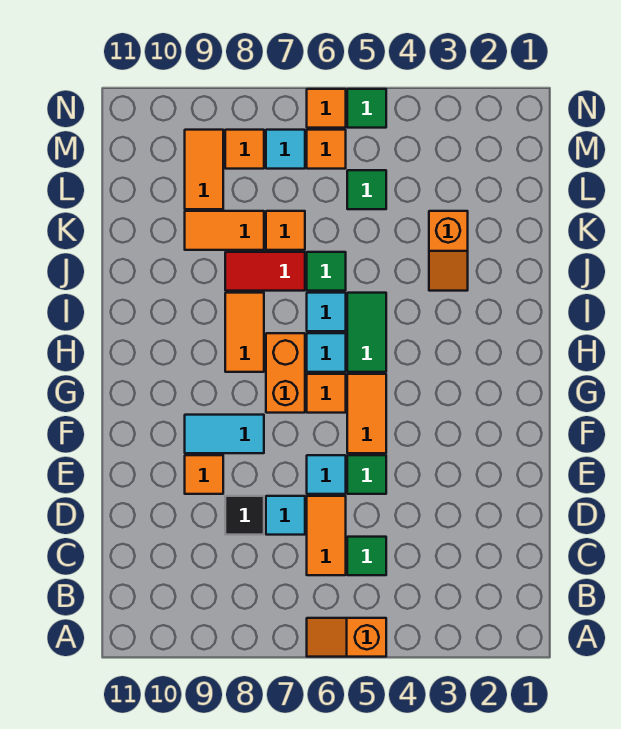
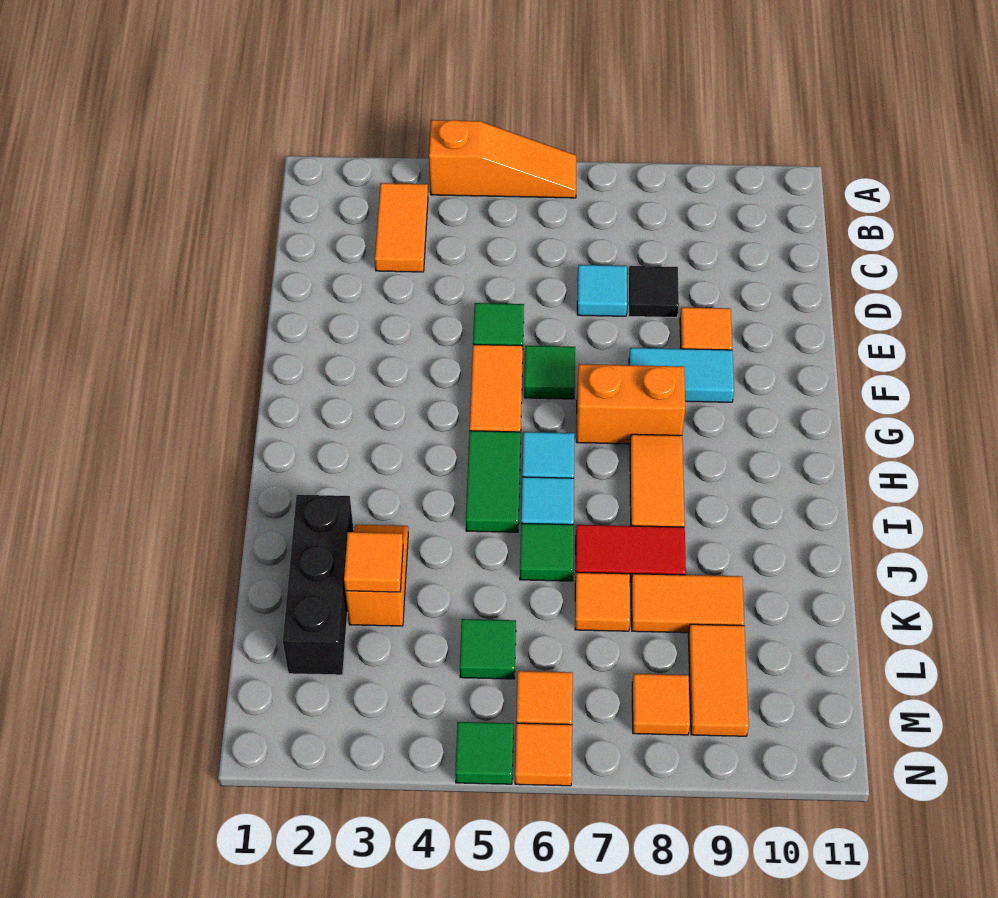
orange slope A5:A6 level 1 top 5 -> orange slope A4:A6 level 1 top 4
green tile C5 level 1 -> green tile F6 level 1
orange tile C6:D6 level 1 -> orange tile B3:C3 level 1
cyan tile E6 level 1 -> none
orange tile G6 level 1 -> orange tile K3 level 2
orange brick G7:H7 level 1 -> orange brick G7:G8 level 1
none -> black brick J2:L2 level 1
cyan tile M7 level 1 -> none

